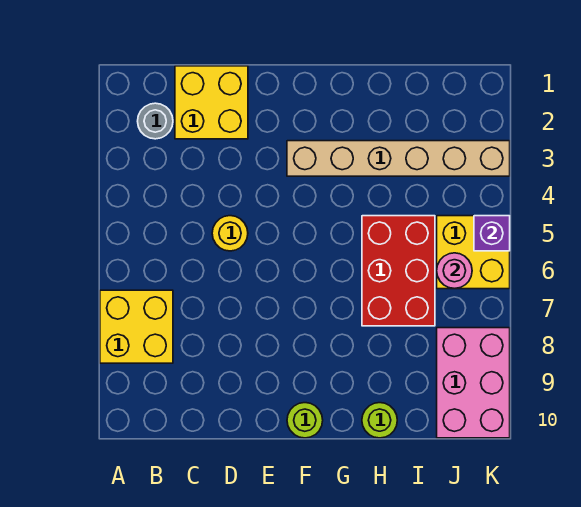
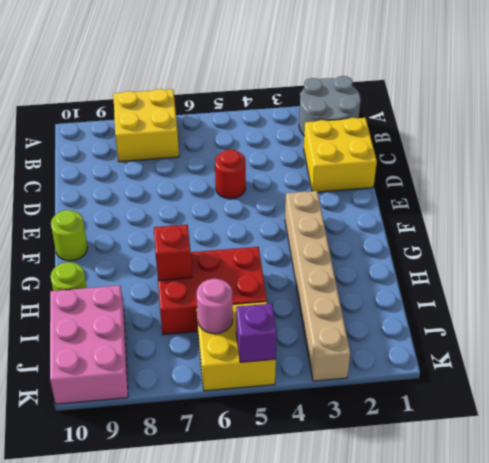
grey round brick B2 level 1 -> grey round brick A1:B2 level 1
yellow round brick D5 level 1 -> red round brick D5 level 1
none -> red brick H7 level 2
pink brick J8:K10 level 1 -> pink brick I9:K10 level 1

